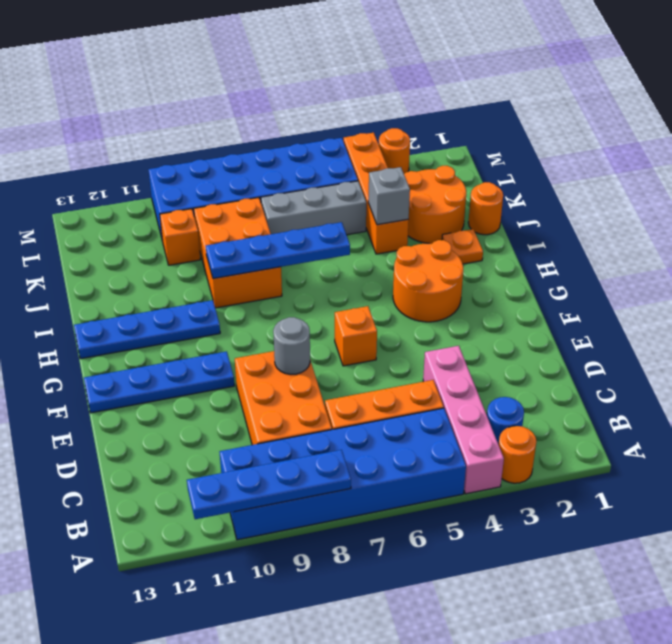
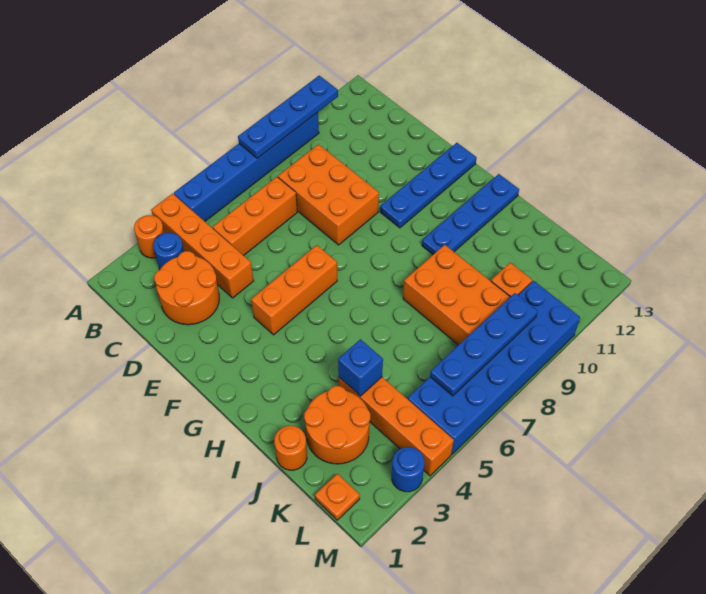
pink brick A4:D4 level 1 -> orange brick A4:D4 level 1
blue brick A5:B10 level 1 -> blue brick A5:A10 level 1
grey round brick E8 level 2 -> none
orange brick F6 level 1 -> orange brick F4:F6 level 1
orange round brick G3:H4 level 1 -> orange round brick C2:D3 level 1
orange plate I2 level 1 -> orange plate L1 level 1
blue plate I6:I9 level 2 -> blue plate L6:L9 level 2
grey brick J4 level 2 -> blue brick J4 level 2
grey brick K5:K7 level 1 -> none
orange round brick M3 level 1 -> blue round brick M3 level 1

